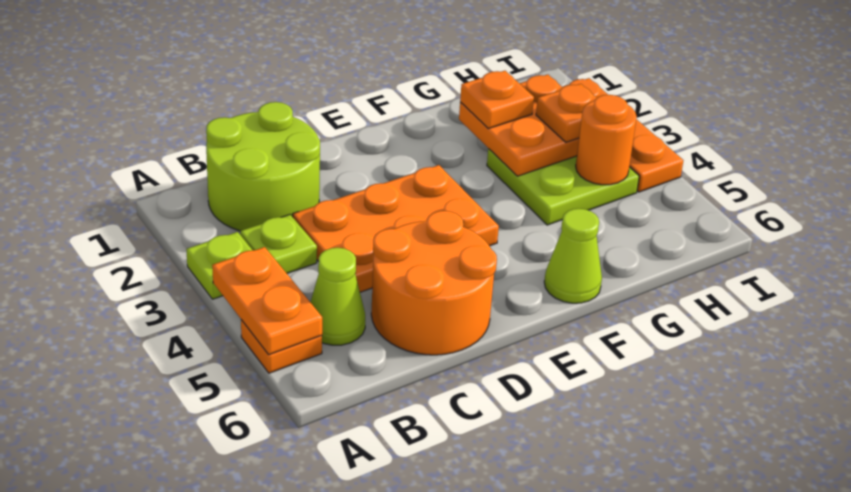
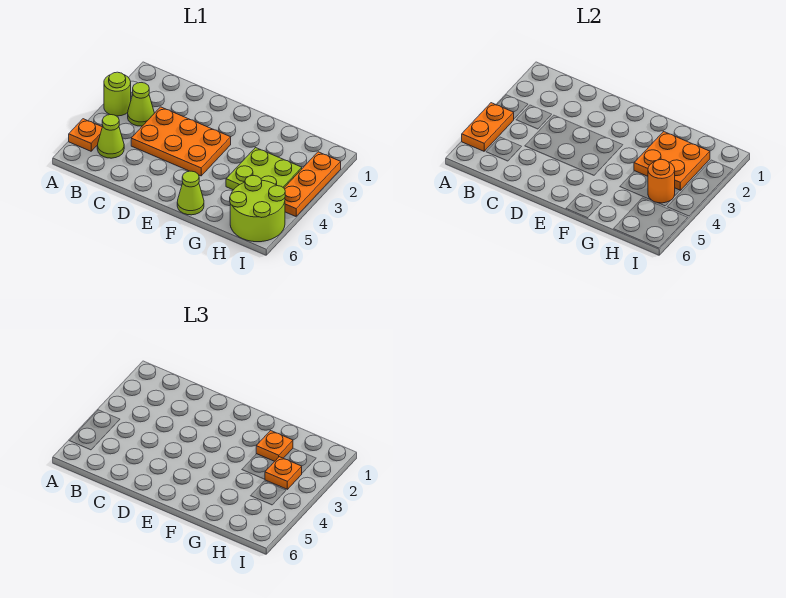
lime plate A3 level 1 -> lime round brick A3 level 1
lime round brick B1:C2 level 1 -> lime round brick H5:I6 level 1
lime plate B3 level 1 -> lime cone B3 level 1
orange round brick C5:D6 level 1 -> none

